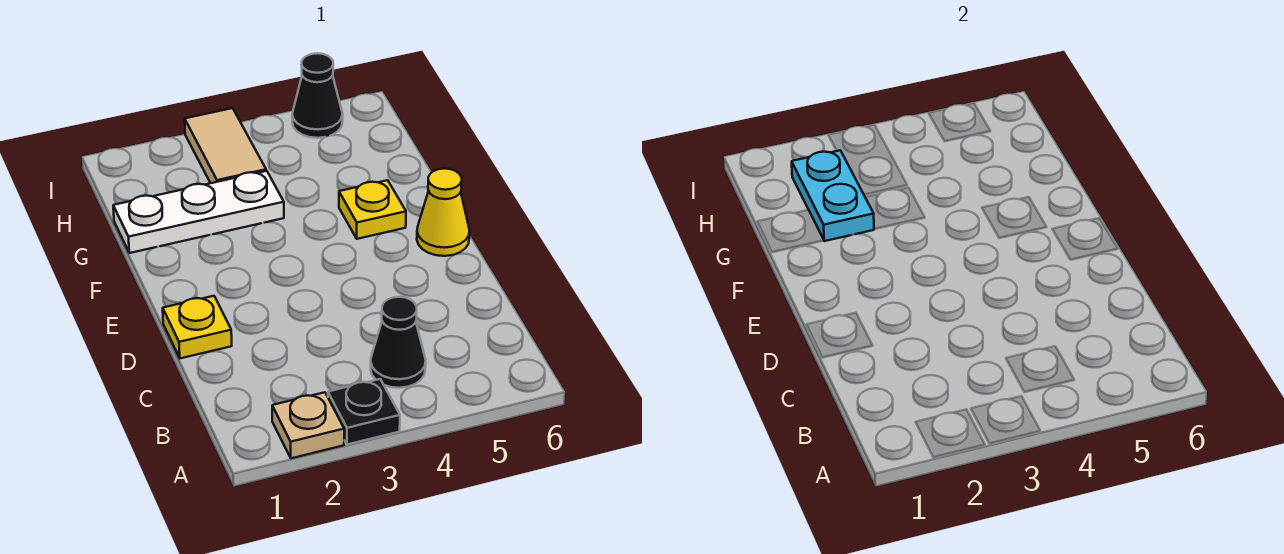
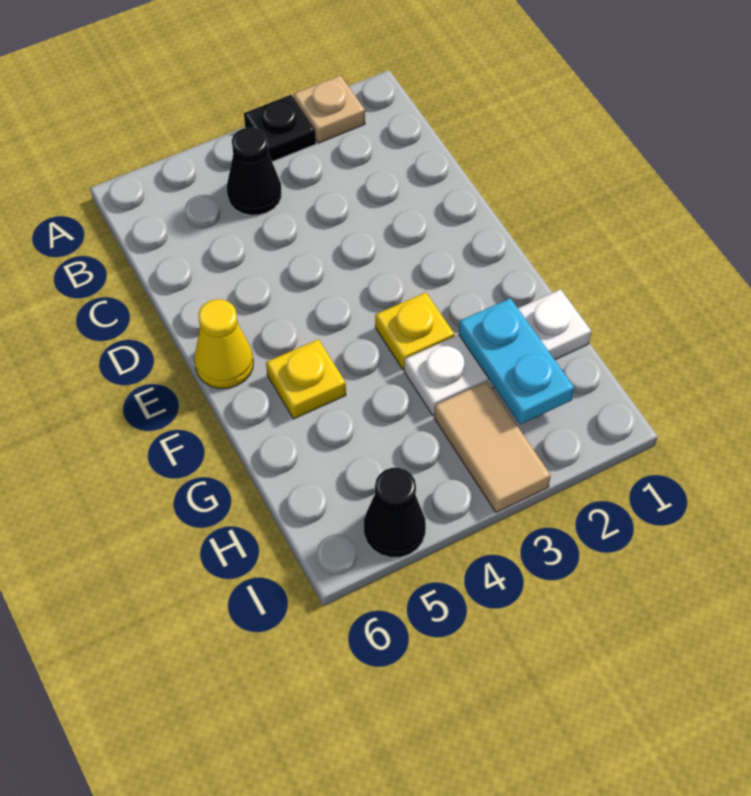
yellow plate D1 level 1 -> yellow plate F3 level 1

